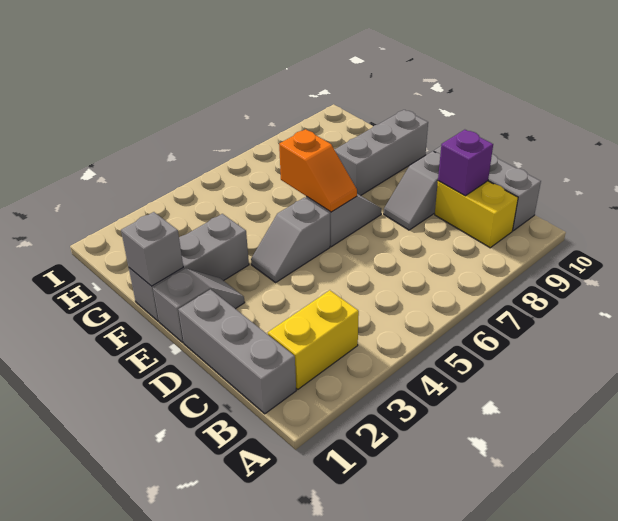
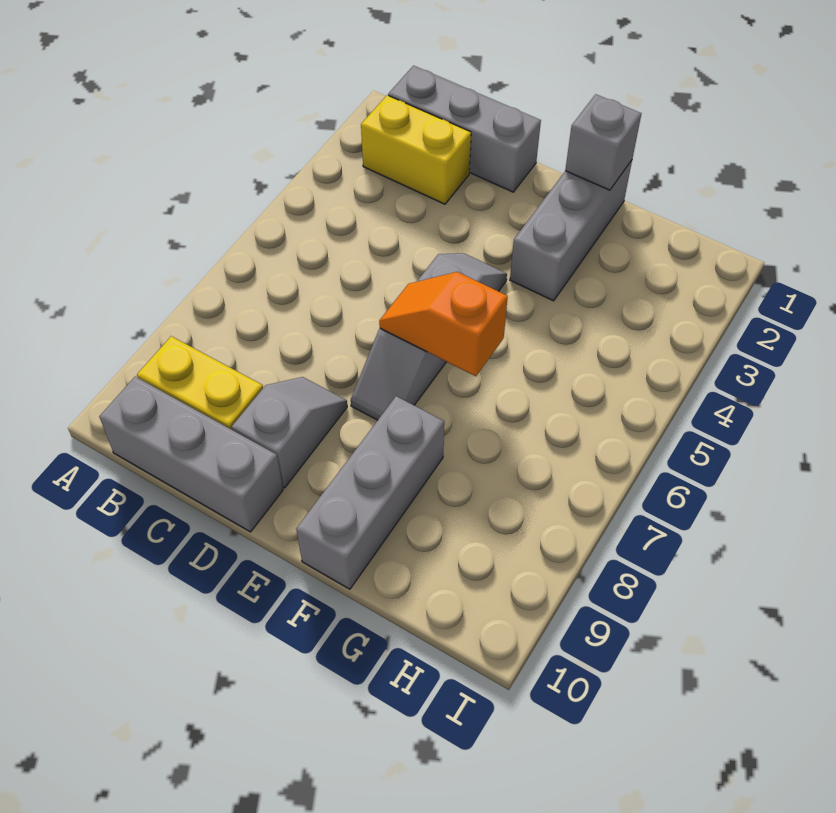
yellow brick B2:B3 level 1 -> yellow brick B2:C2 level 1
purple brick C9 level 2 -> none
grey slope E1:E2 level 1 top 1 -> none

